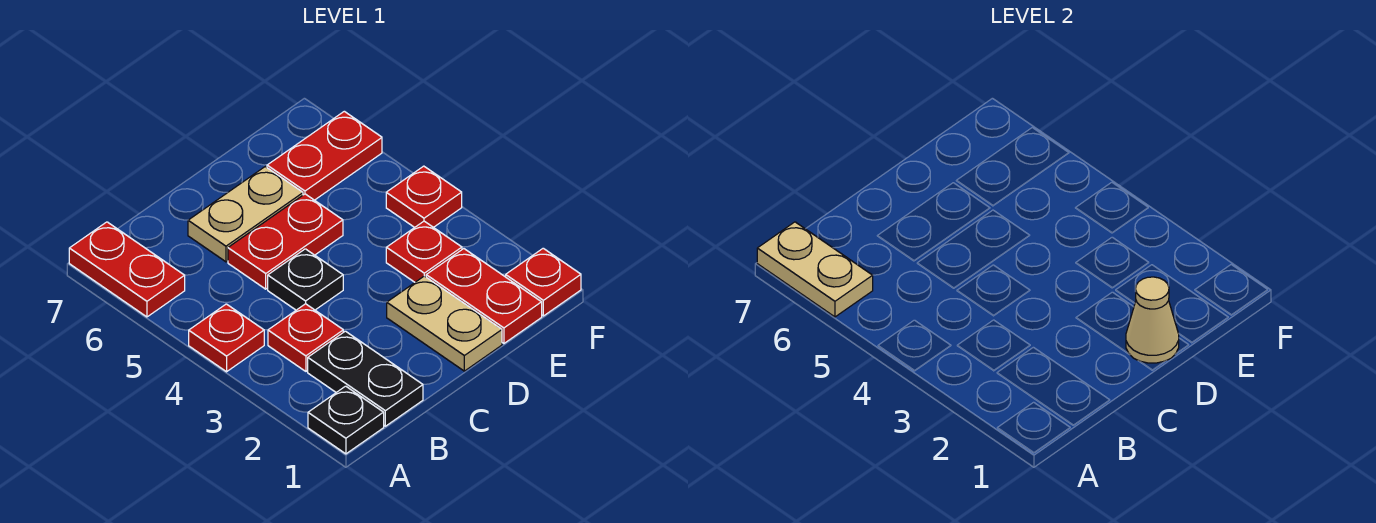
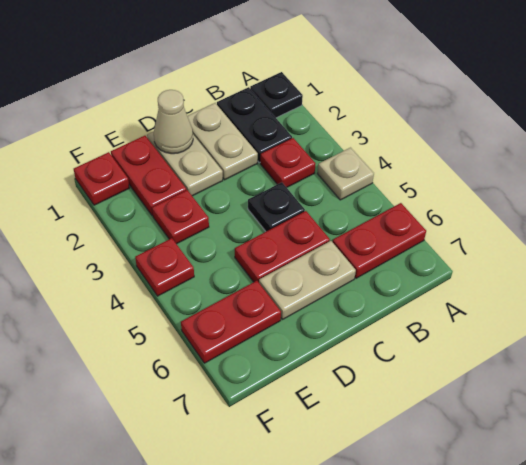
red plate A4 level 1 -> tan plate A4 level 1
red plate A6:A7 level 1 -> red plate A6:B6 level 1
tan plate A6:A7 level 2 -> tan plate C1:C2 level 1

